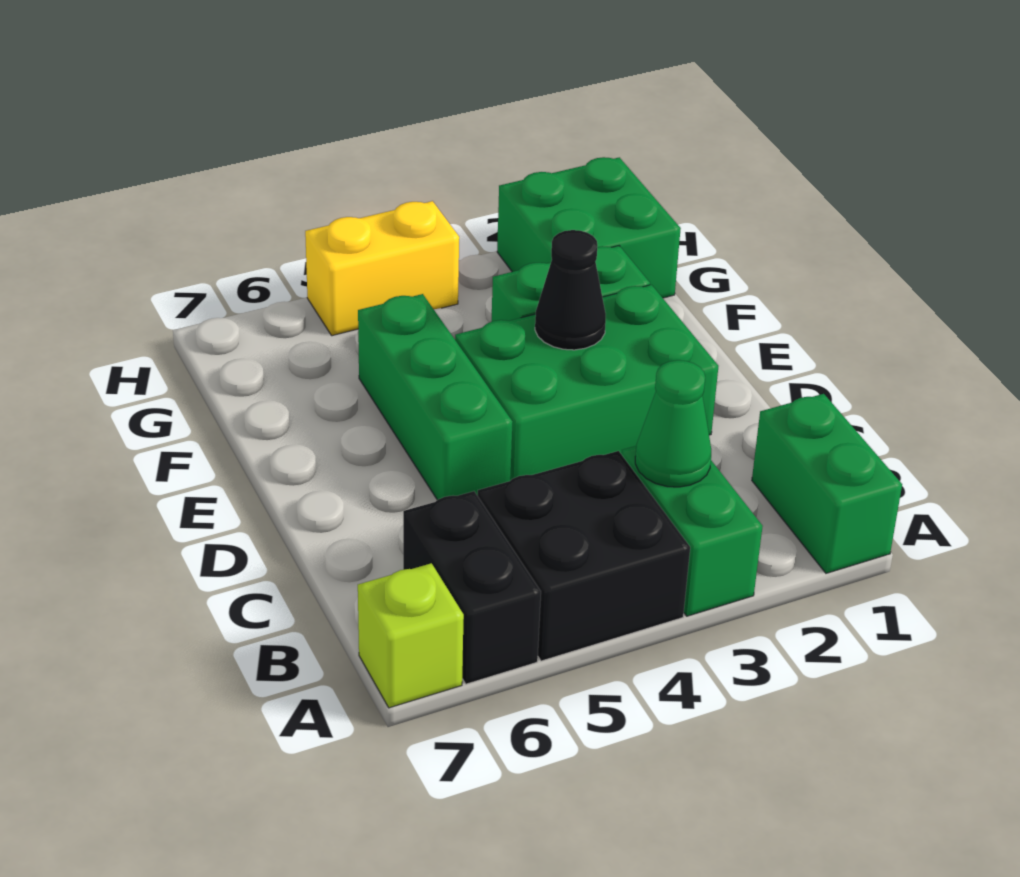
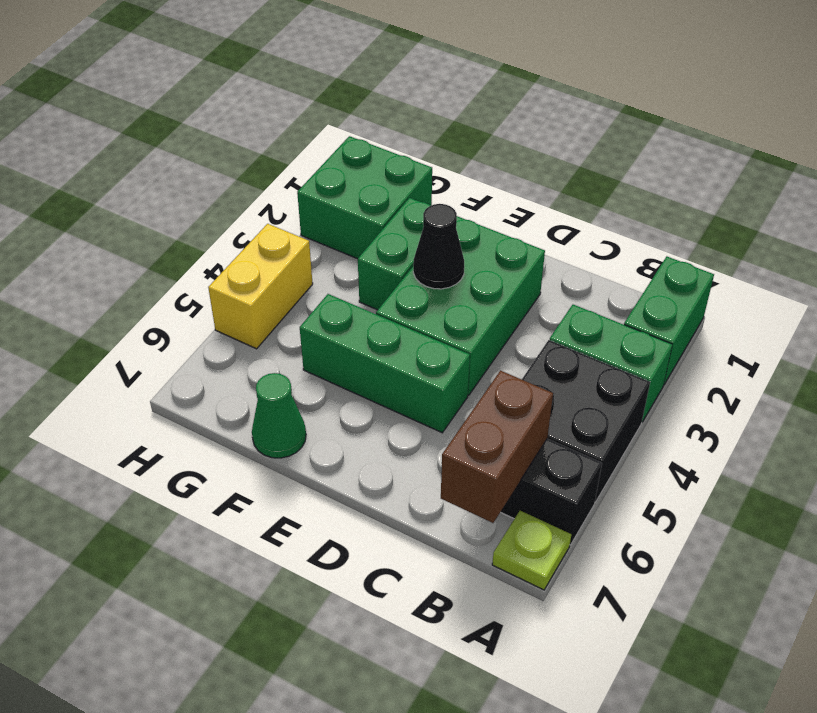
green brick A1:B1 level 1 -> green brick A1:A2 level 1
lime brick A7 level 1 -> lime plate A7 level 1
green cone B3 level 2 -> green cone F7 level 1
none -> brown brick B6:B7 level 2

